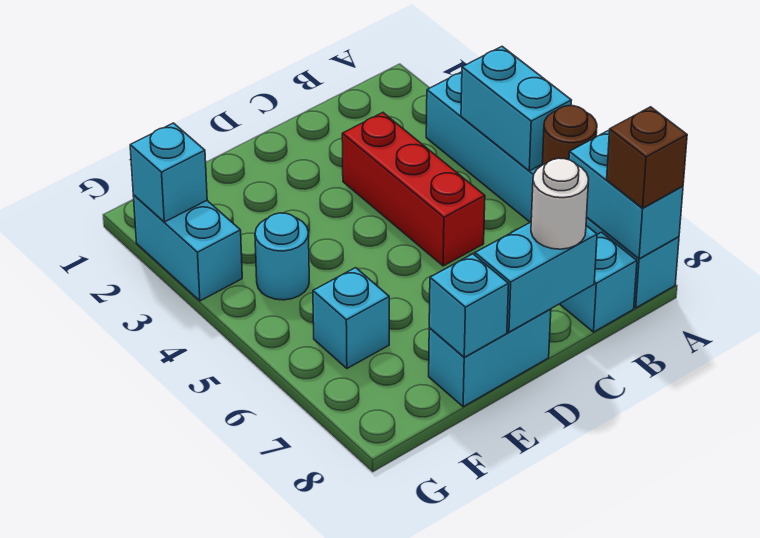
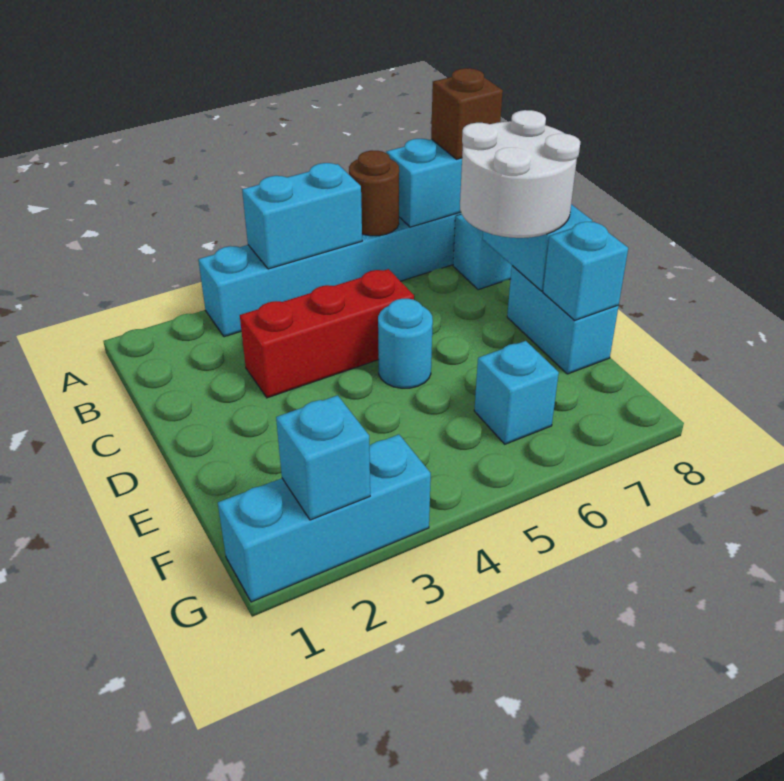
white round brick C8 level 3 -> white round brick C7:D8 level 3
cyan round brick F4 level 1 -> cyan round brick D5 level 1
cyan brick G2:G3 level 1 -> cyan brick G1:G3 level 1

